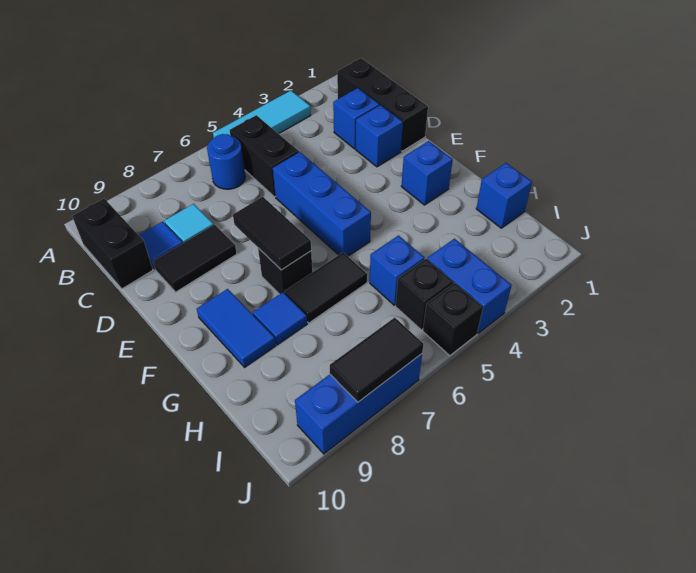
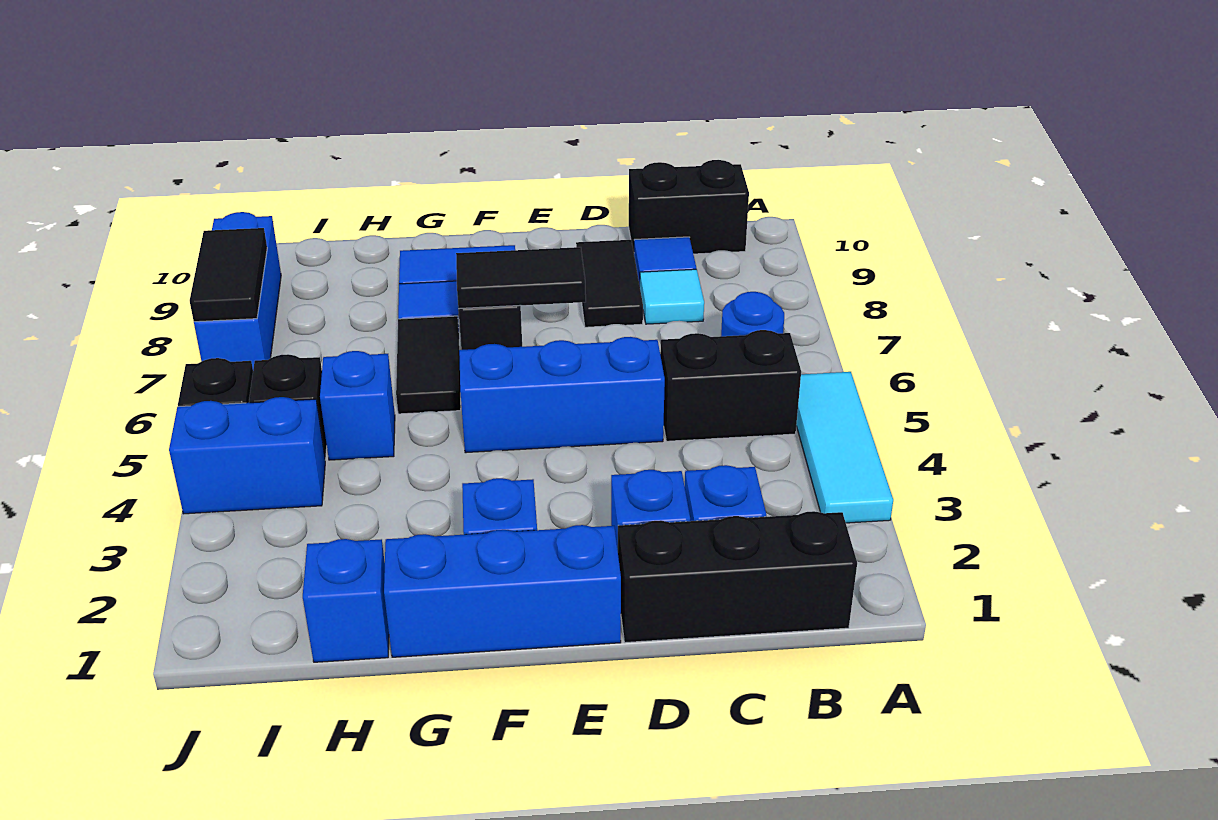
none -> blue brick E1:G1 level 1

